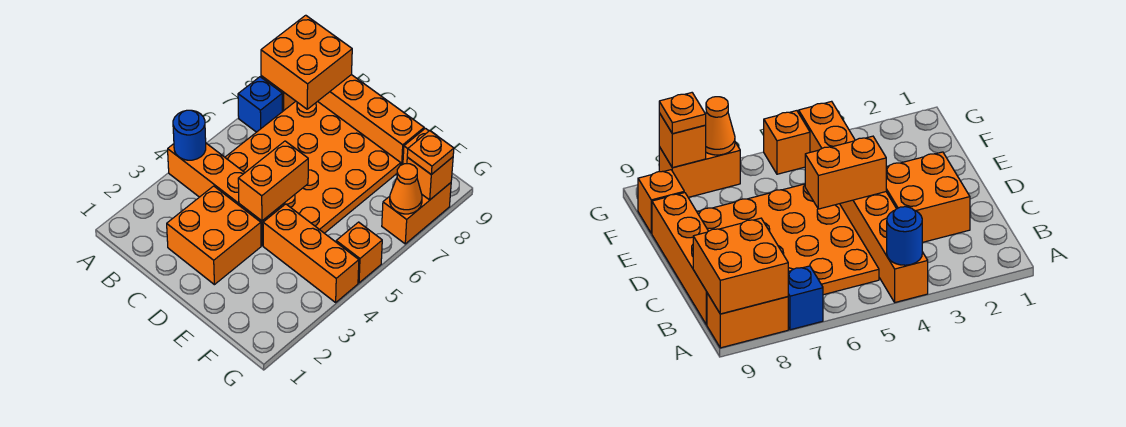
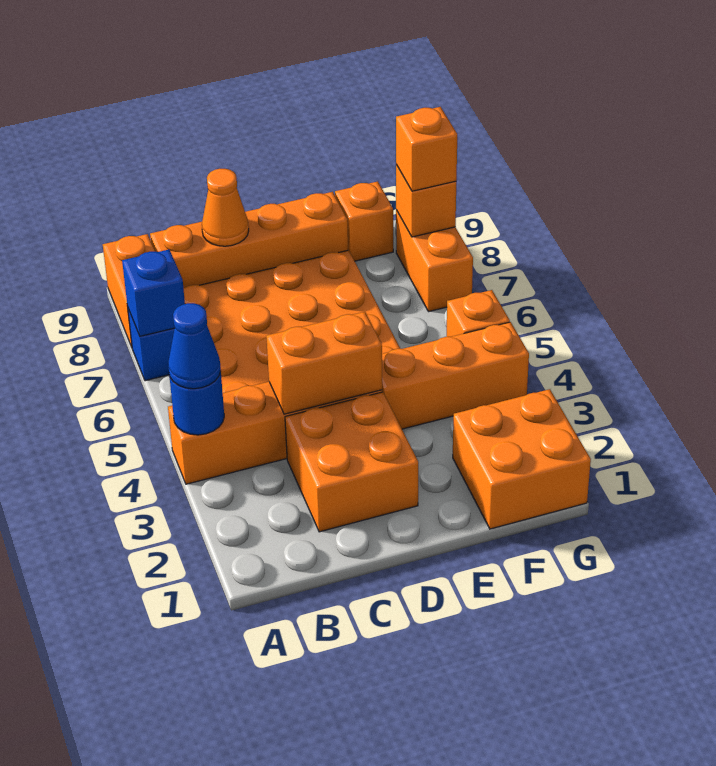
none -> blue cone A4 level 3
none -> blue brick A7 level 2
orange brick A8:B9 level 2 -> orange brick F1:G2 level 1
orange brick D4:D5 level 2 -> orange brick C4:D4 level 2
orange cone G7 level 2 -> orange cone C9 level 2
orange plate G8 level 3 -> orange brick G8 level 3

